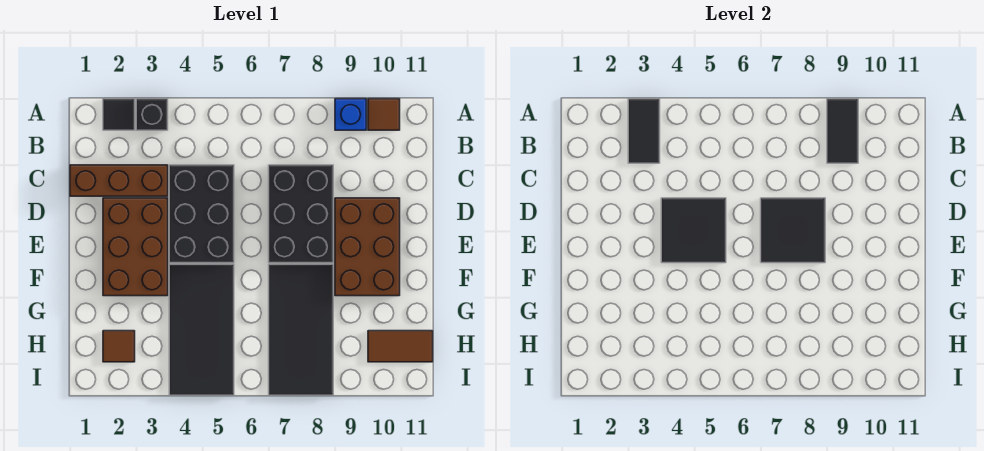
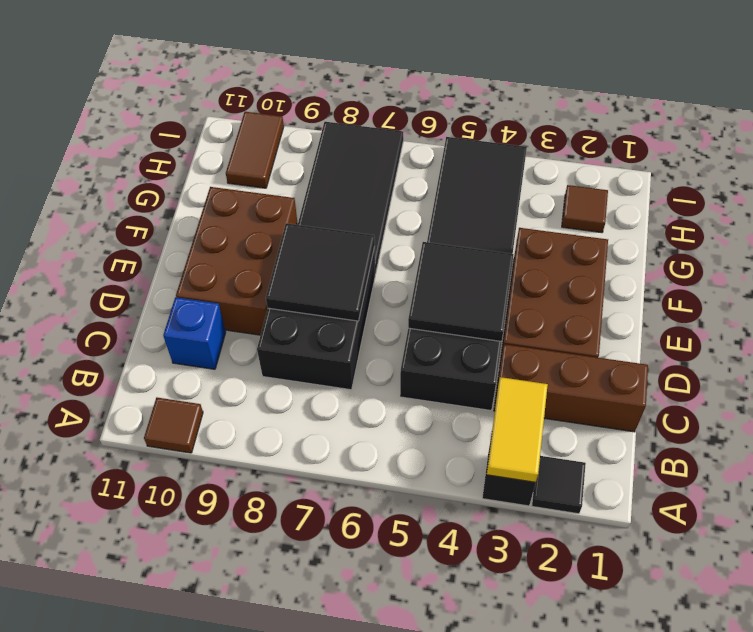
black tile A3:B3 level 2 -> yellow tile A3:B3 level 2
blue brick A9 level 1 -> blue brick C10 level 1
black tile A9:B9 level 2 -> none
brown tile H10:H11 level 1 -> brown tile H10:I10 level 1

